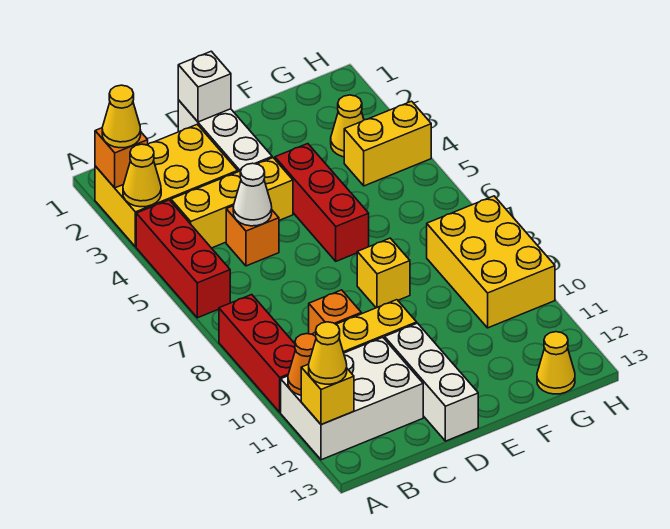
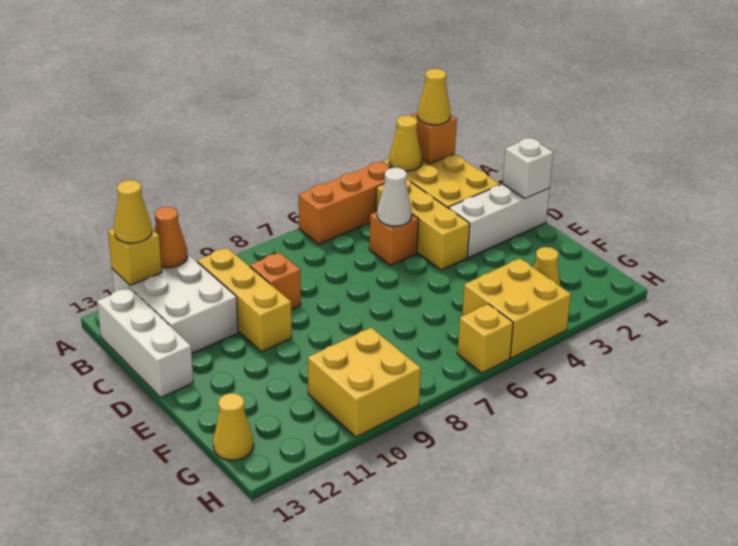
red brick A4:A6 level 1 -> orange brick A4:A6 level 1
red brick A8:A10 level 1 -> none
white brick D11:D13 level 1 -> white brick B13:D13 level 1
red brick E4:E6 level 1 -> none
yellow brick E8 level 1 -> yellow brick H6 level 1
yellow brick G4:H4 level 1 -> yellow brick G4:H5 level 1
yellow brick G8:H10 level 1 -> yellow brick G9:H10 level 1

